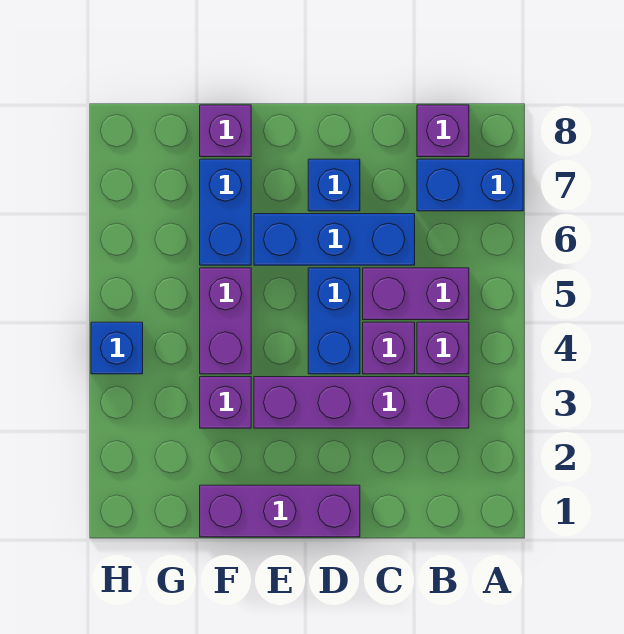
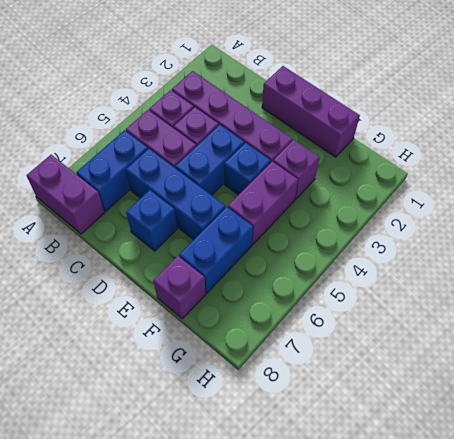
blue brick A7:B7 level 1 -> blue brick B6:B7 level 1
purple brick B8 level 1 -> purple brick A8:B8 level 1
blue brick H4 level 1 -> blue brick E4 level 1

